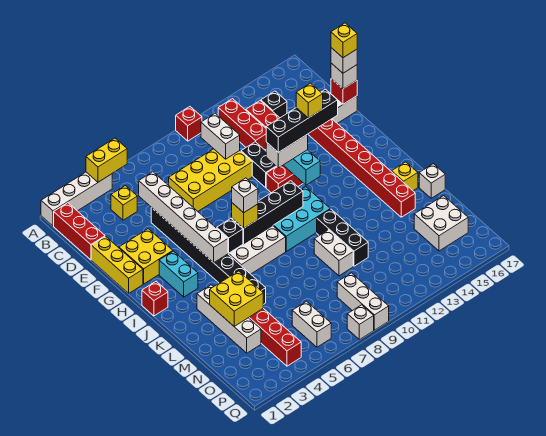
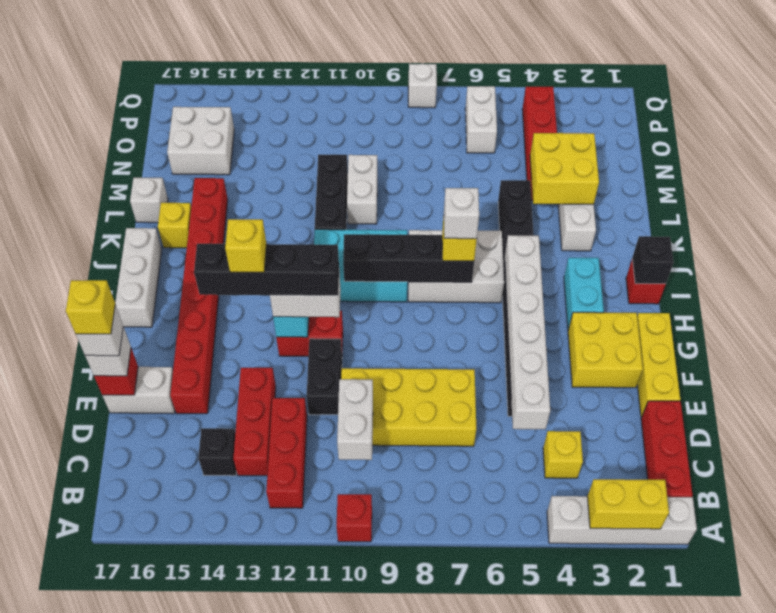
yellow brick A4:A5 level 2 -> yellow brick A2:A3 level 2
black brick I6 level 2 -> black brick I1 level 2
white brick O9:Q9 level 1 -> white brick H17:J17 level 1

